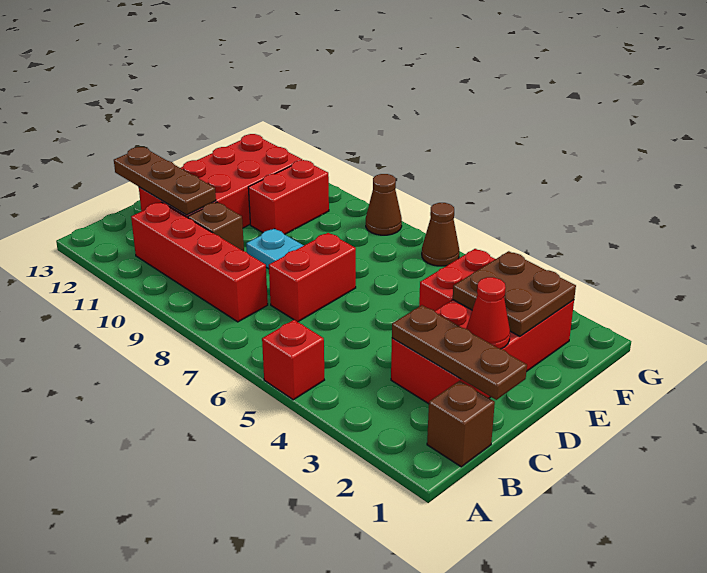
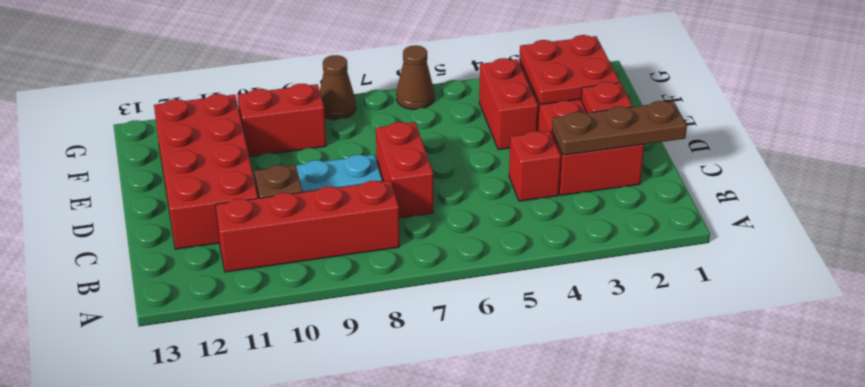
red brick A5 level 1 -> red brick C4 level 1
brown brick B1 level 1 -> none
brown plate C11:C13 level 2 -> none
red cone D2 level 2 -> red plate D2 level 2
brown plate E2:F3 level 2 -> red plate E2:F3 level 2
red brick E10:F10 level 1 -> red brick F9:F10 level 1

